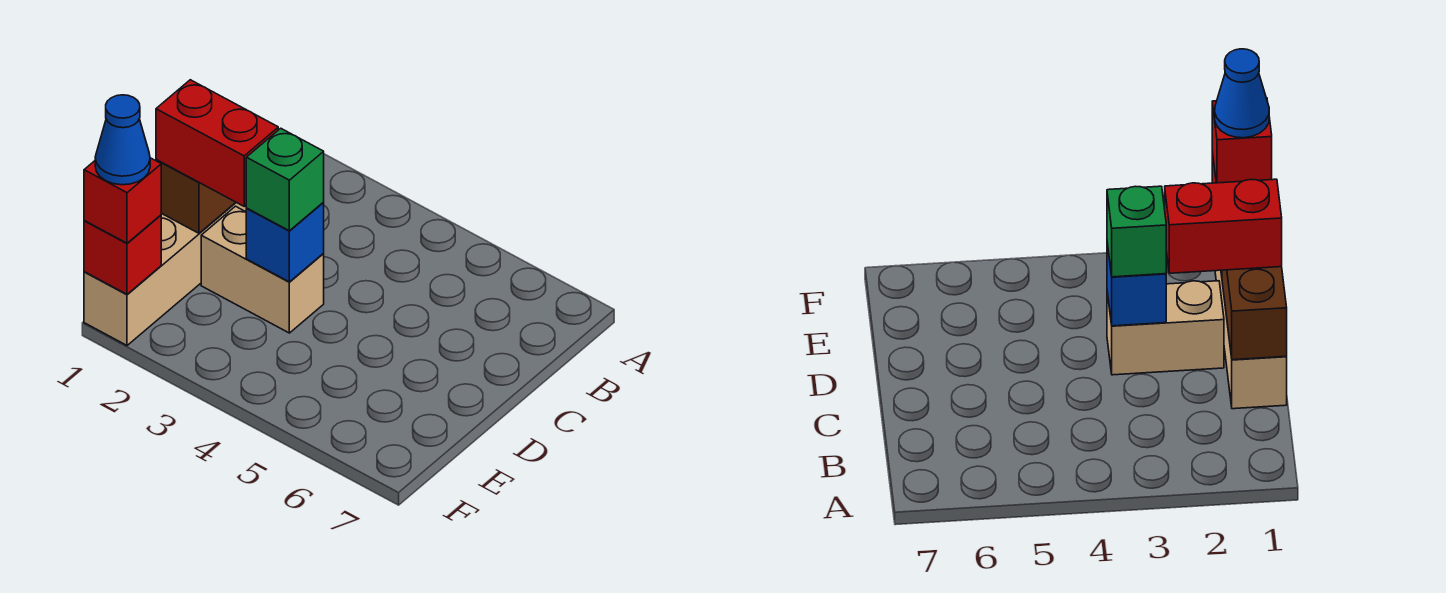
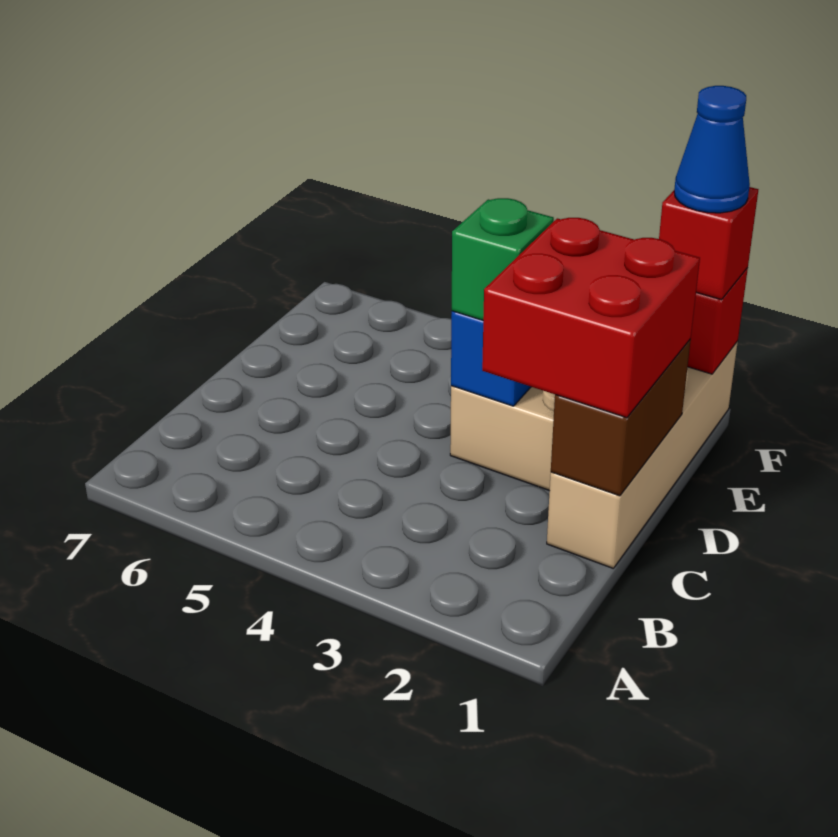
red brick D1:D2 level 3 -> red brick C1:D2 level 3

